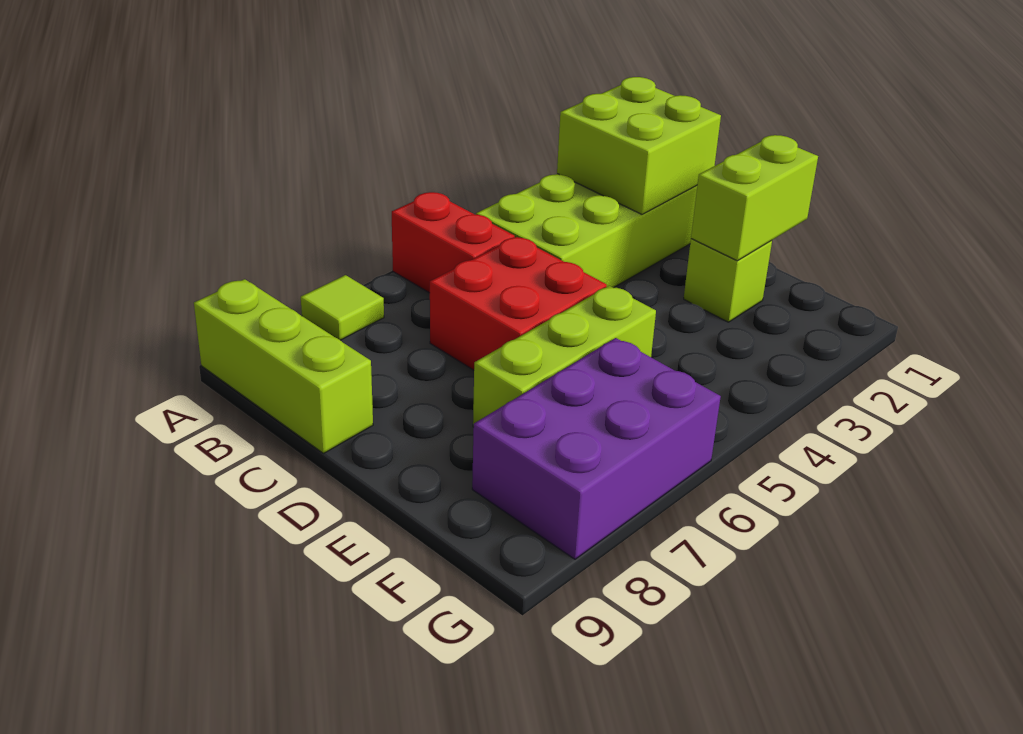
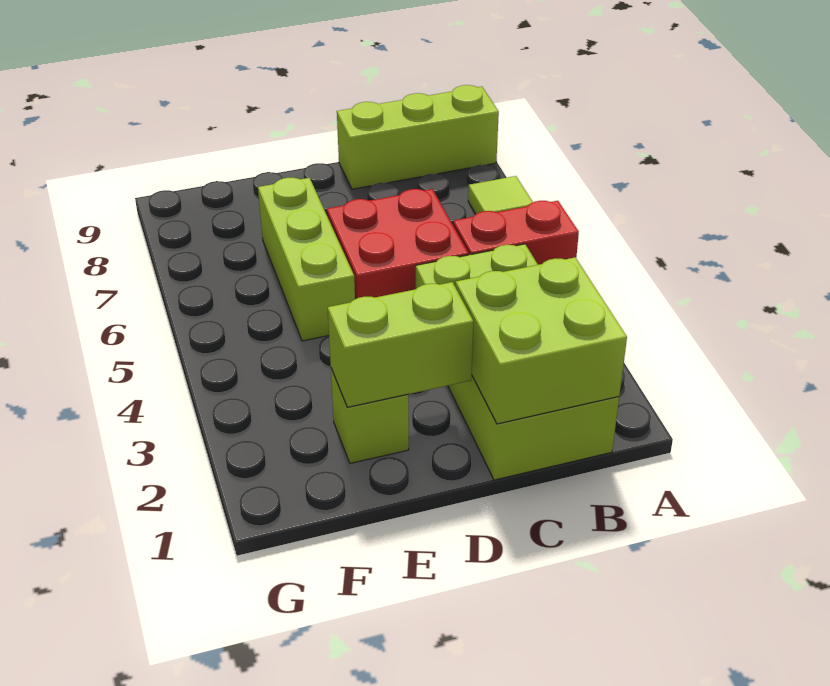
lime brick E1:E2 level 2 -> lime brick D2:E2 level 2
purple brick F6:G8 level 1 -> none

